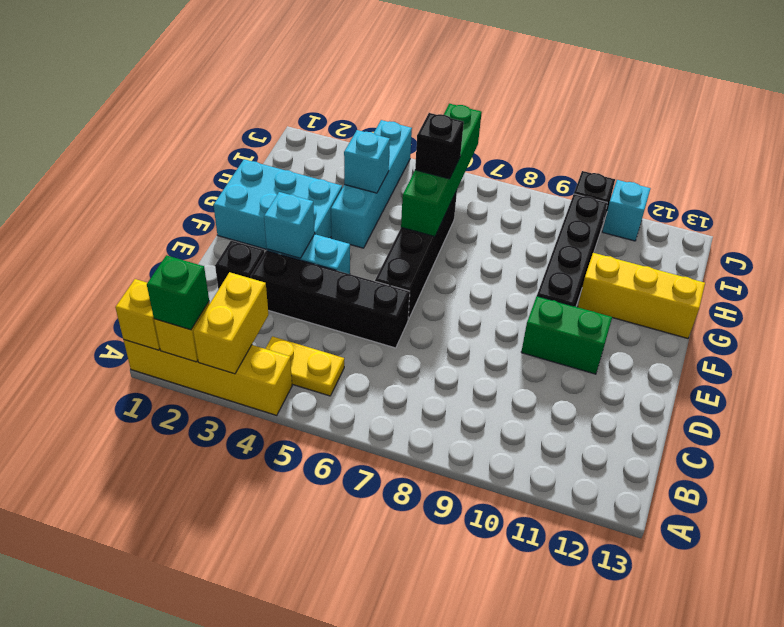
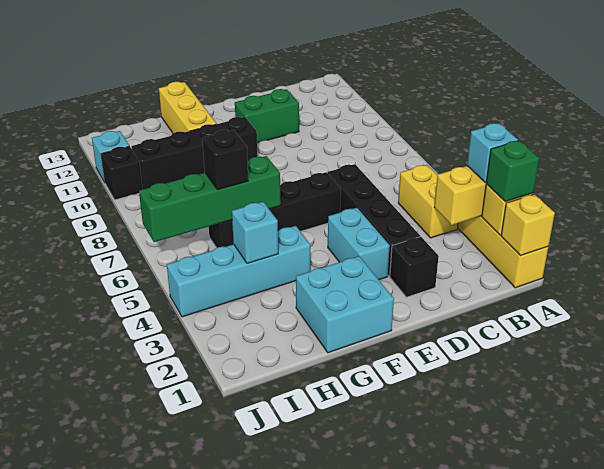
yellow plate B4:B5 level 1 -> yellow brick B4:B5 level 1
cyan brick E3 level 2 -> cyan brick A3 level 3
green brick E10:E11 level 1 -> green brick D11:E11 level 1
cyan brick F1:G3 level 1 -> cyan brick F1:G2 level 1

